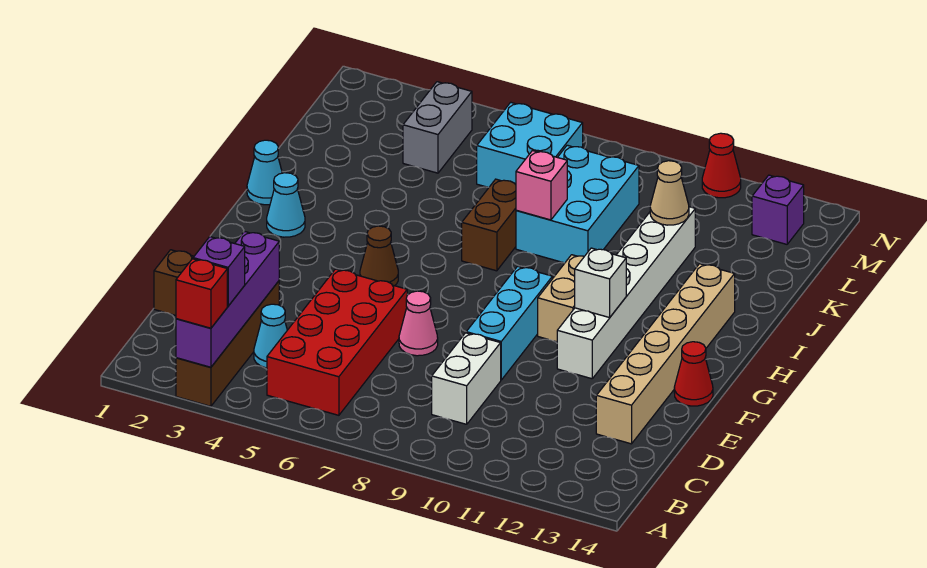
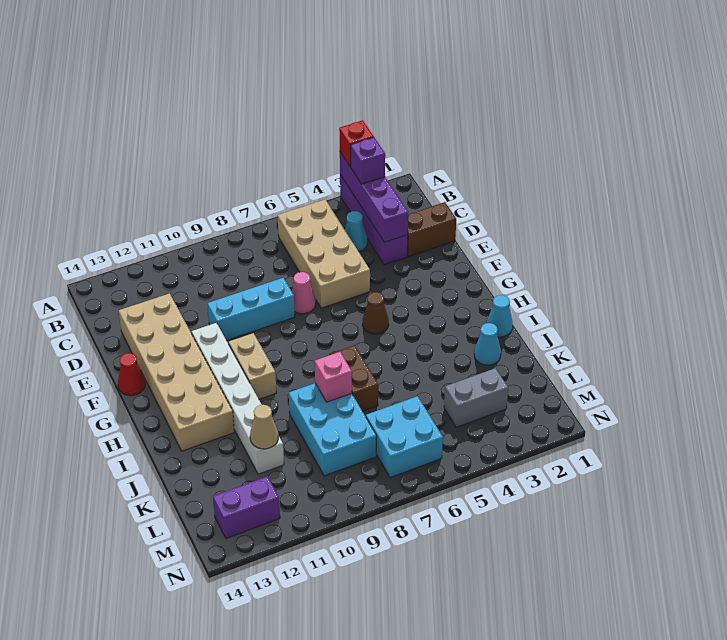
brown brick A3:D3 level 1 -> purple brick A3:D3 level 1
red brick B5:E6 level 1 -> tan brick B5:E6 level 1
white brick C9:D9 level 1 -> none
tan brick D13:I13 level 1 -> tan brick D12:I13 level 1
cyan brick E9:G9 level 1 -> cyan brick E8:E10 level 1
white brick G11 level 2 -> none
cyan cone H2 level 1 -> cyan cone J2 level 1
grey brick L4:M4 level 1 -> grey brick L3:L4 level 1
purple brick M13 level 1 -> purple brick M12:M13 level 1
red cone N11 level 1 -> none

